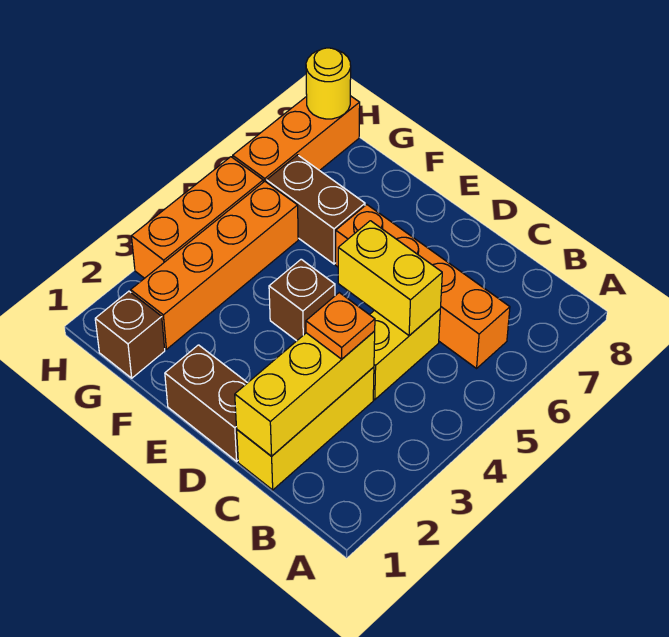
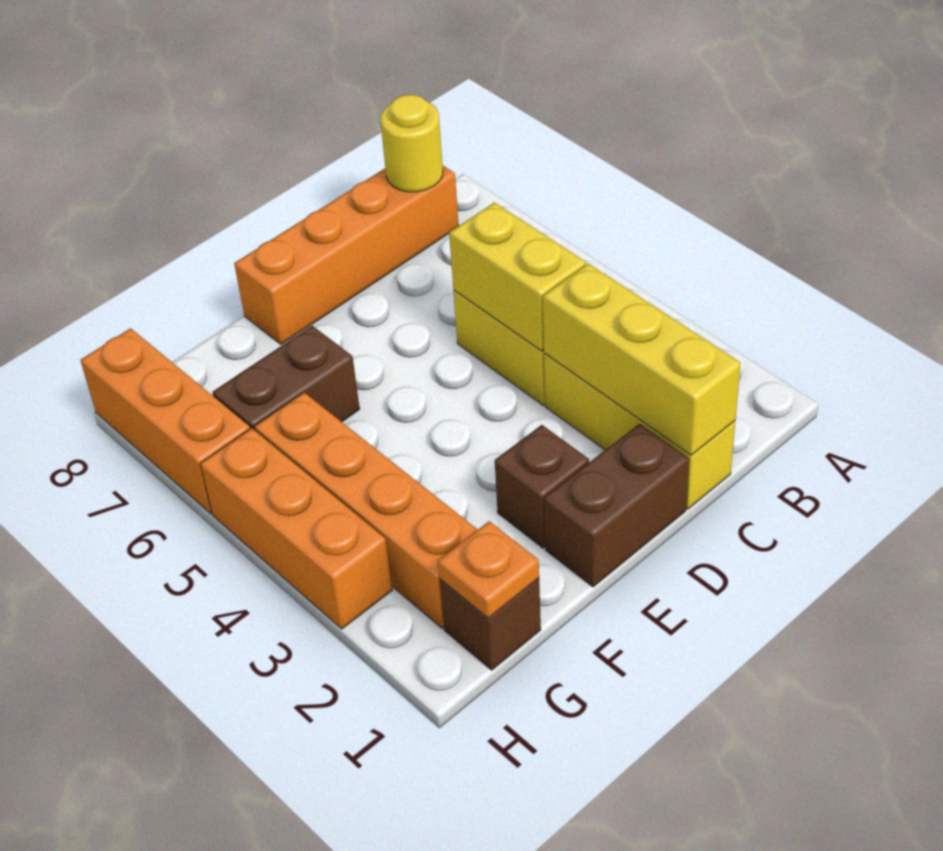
orange brick B6:E6 level 1 -> orange brick B8:E8 level 1
orange plate C3 level 3 -> orange plate G1 level 2
yellow brick C5:D5 level 2 -> yellow brick C4:C5 level 2
brown brick E4 level 1 -> brown brick E2 level 1
yellow round brick H8 level 2 -> yellow round brick B8 level 2

